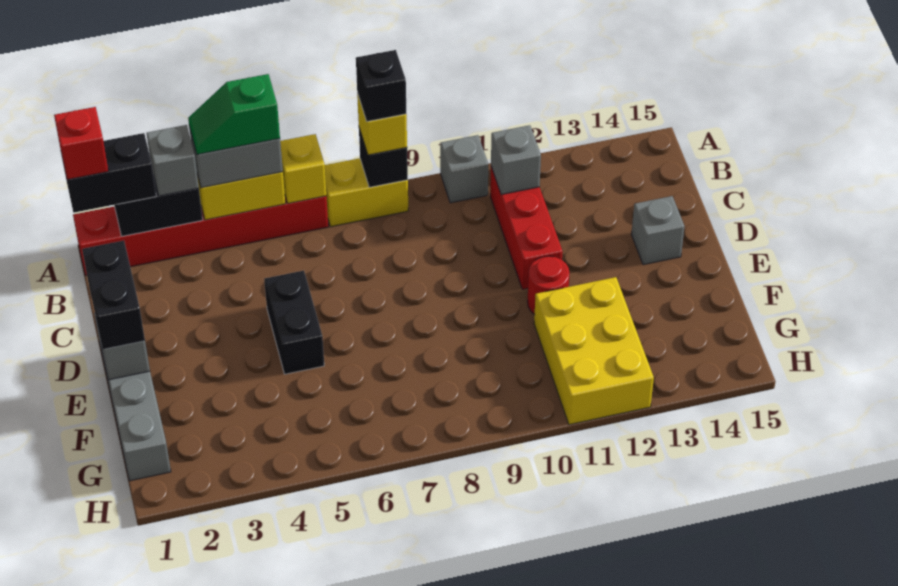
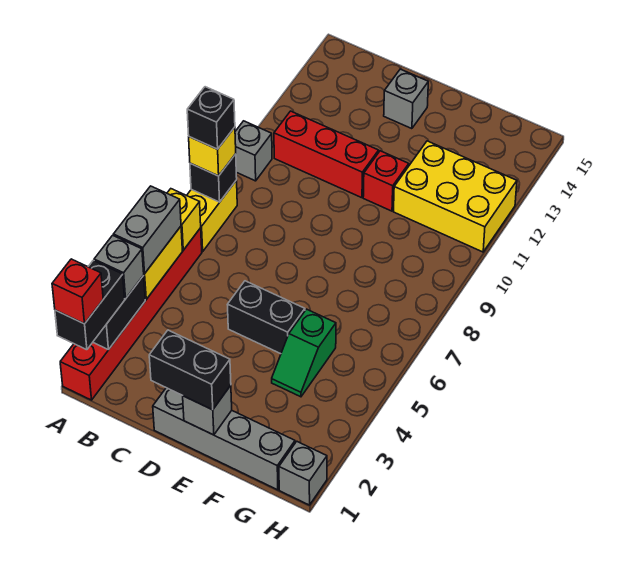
green slope A4:A5 level 4 top 5 -> green slope F4:F5 level 1 top 5
grey brick B11 level 2 -> grey brick H1 level 1
red round brick E11 level 1 -> red brick E11 level 1

